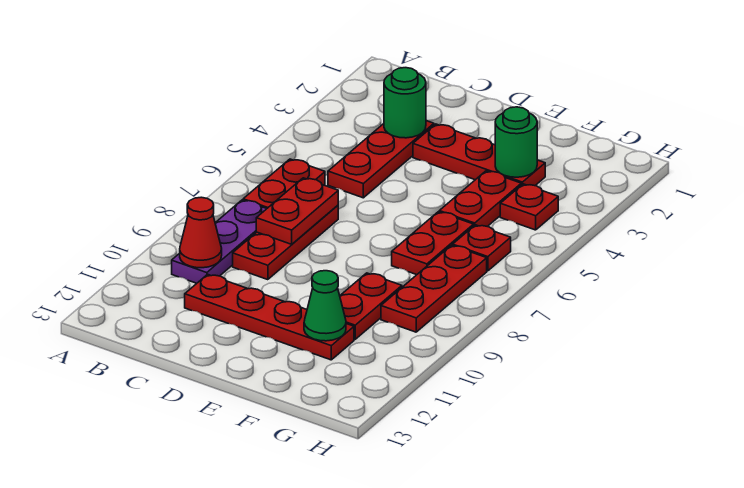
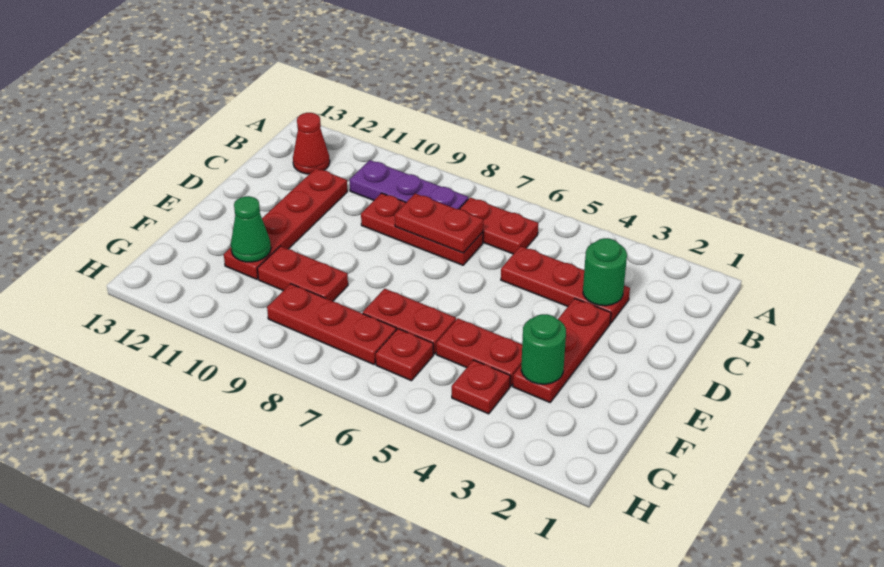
red cone B10 level 2 -> red cone B12 level 1

